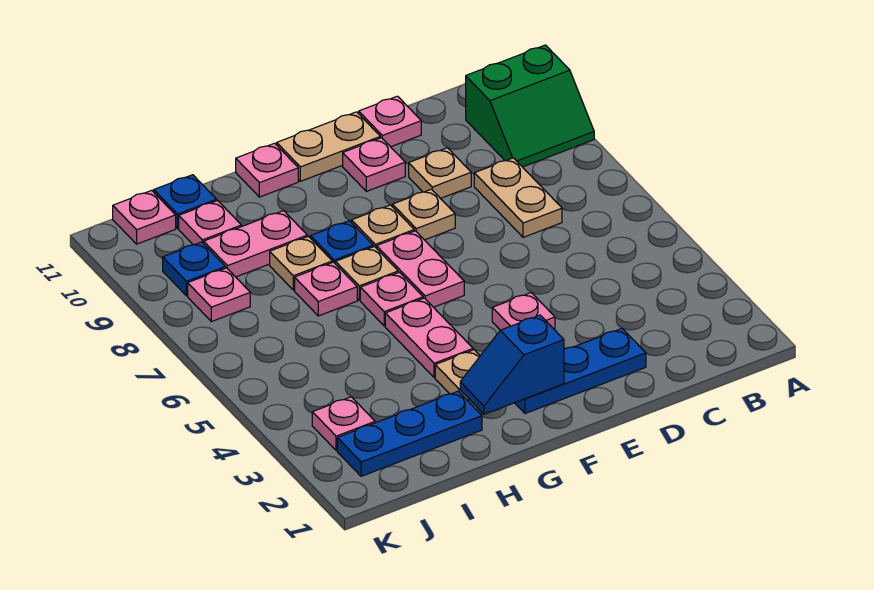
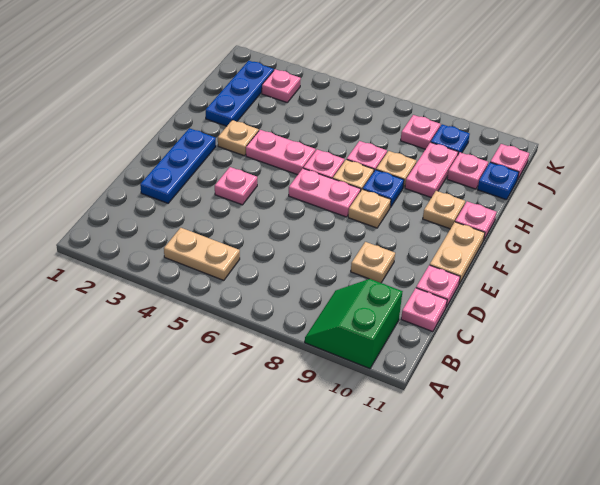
tan plate C7:C8 level 1 -> tan plate B4:B5 level 1
tan plate E8 level 1 -> tan plate G10 level 1
pink plate E10 level 1 -> pink plate C11 level 1
blue slope F2:G2 level 2 top F -> none

